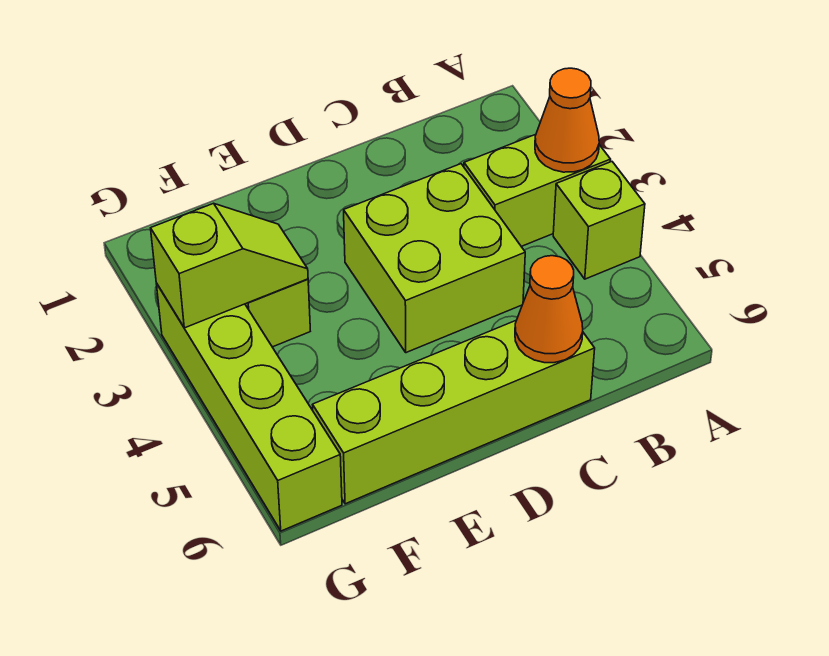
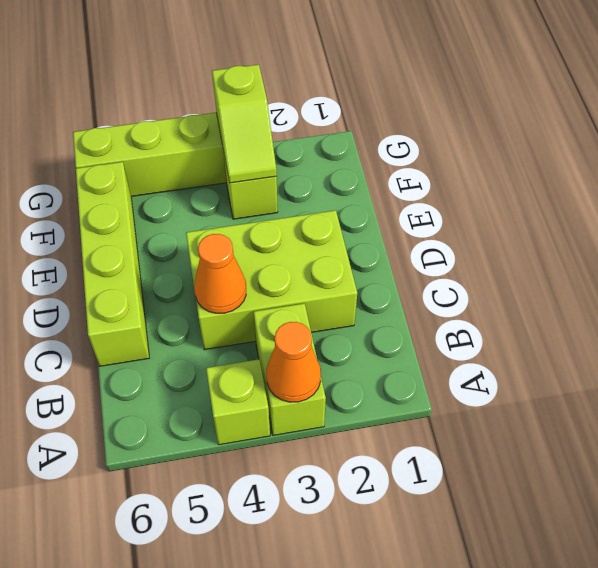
lime brick C3:D4 level 1 -> lime brick C2:D4 level 1
orange cone C6 level 2 -> orange cone C4 level 2

